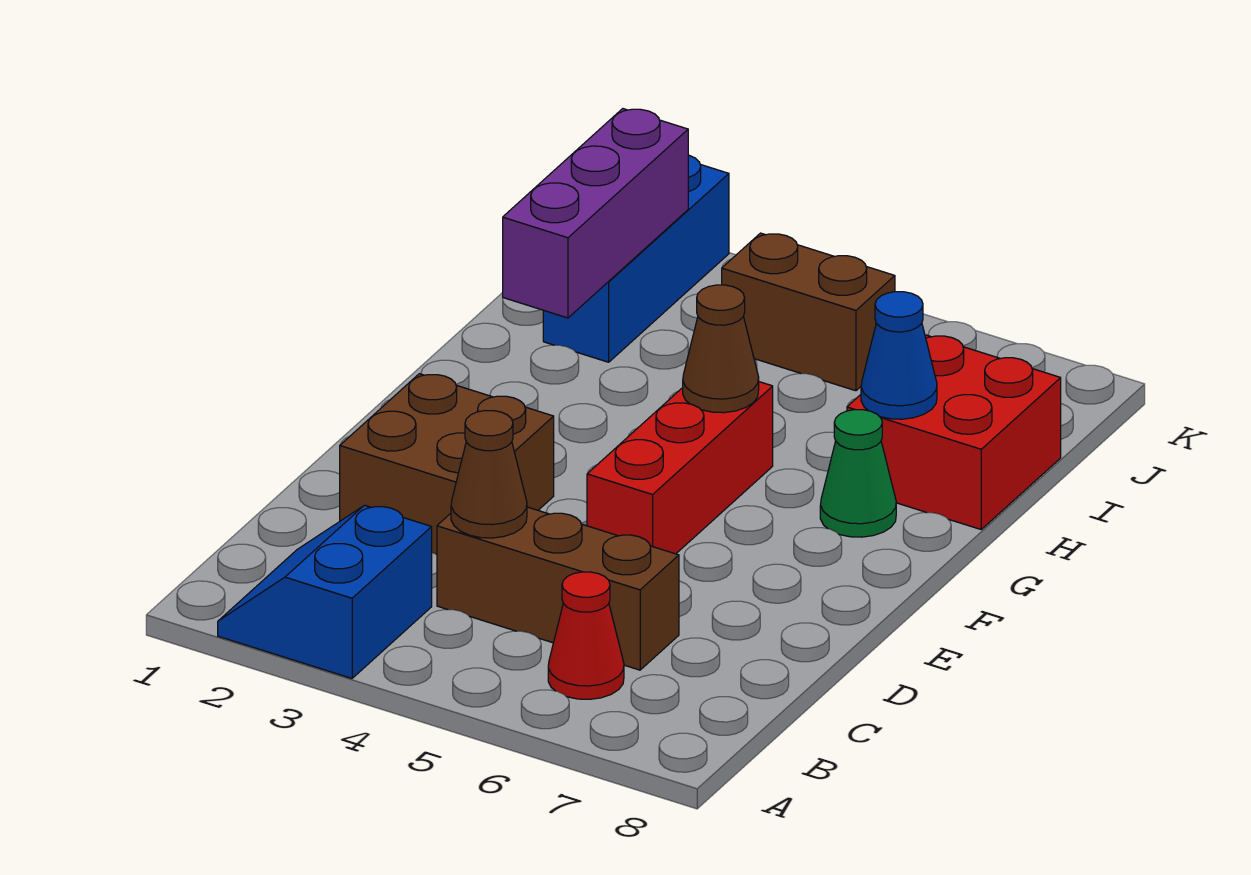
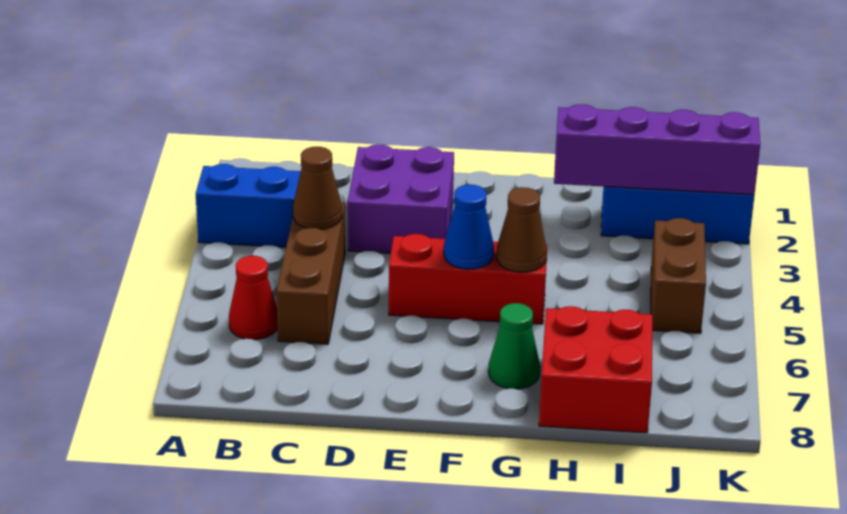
brown brick D2:E3 level 1 -> purple brick D2:E3 level 1
purple brick H2:J2 level 2 -> purple brick H2:K2 level 2
blue cone H7 level 2 -> blue cone F5 level 2

